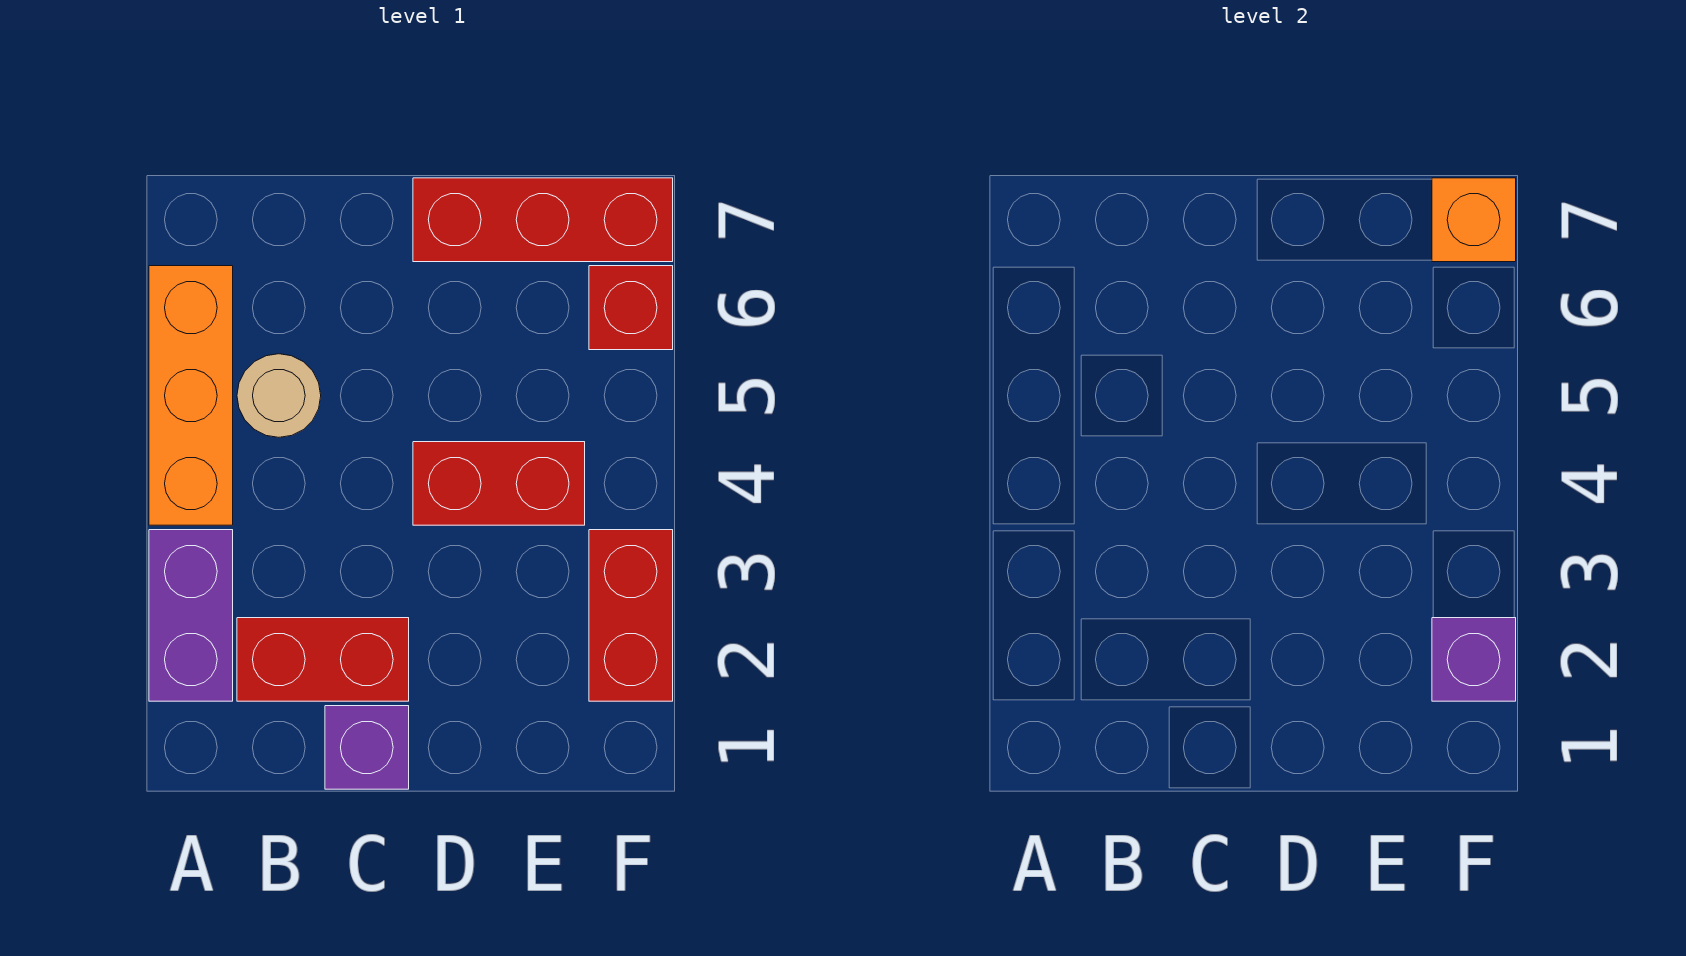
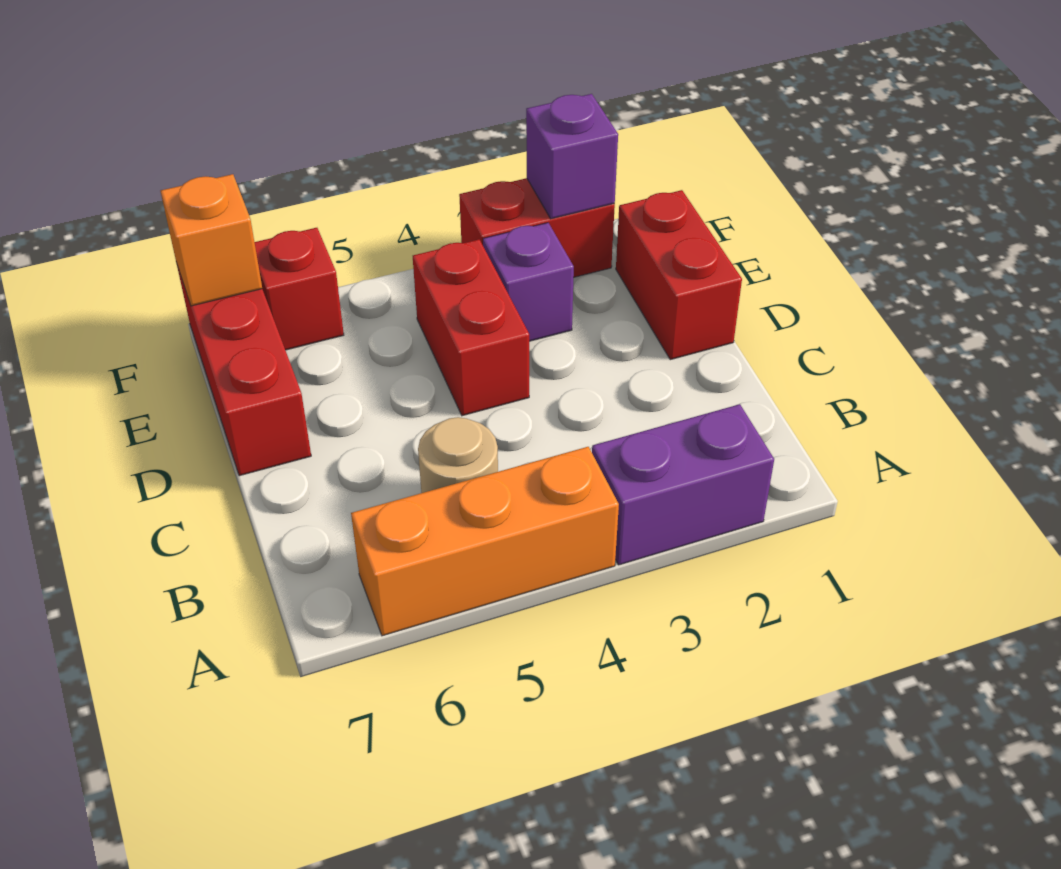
red brick B2:C2 level 1 -> red brick D1:E1 level 1
purple brick C1 level 1 -> purple brick E3 level 1

